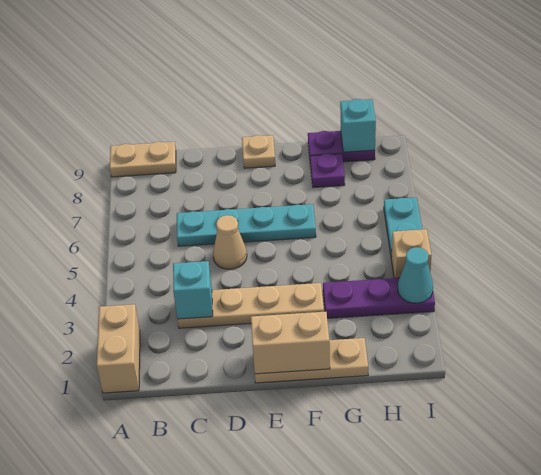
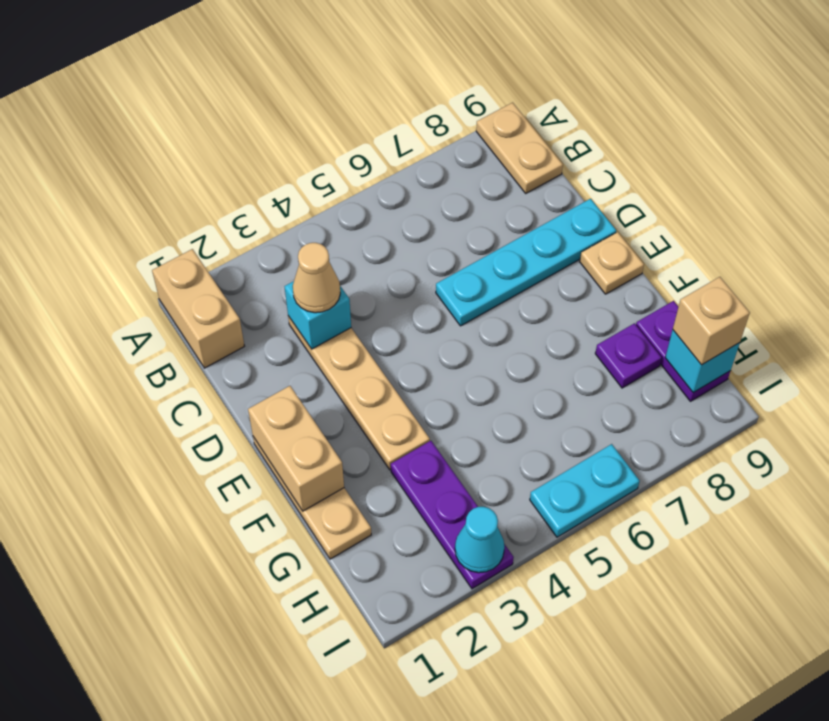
tan brick A1:A2 level 1 -> tan brick A1:B1 level 1
cyan plate C6:F6 level 1 -> cyan plate D6:D9 level 1
tan cone D5 level 1 -> tan cone C3 level 3
tan brick I4 level 1 -> tan brick H9 level 3

